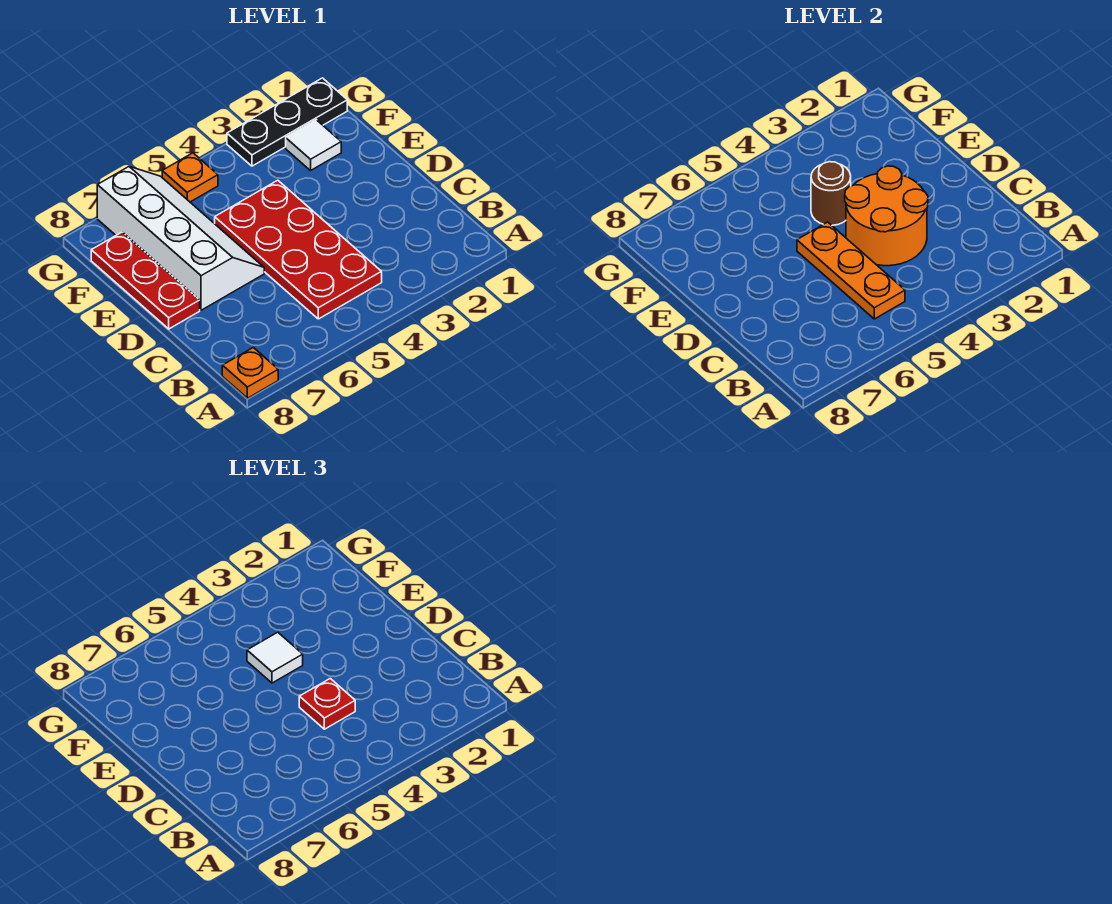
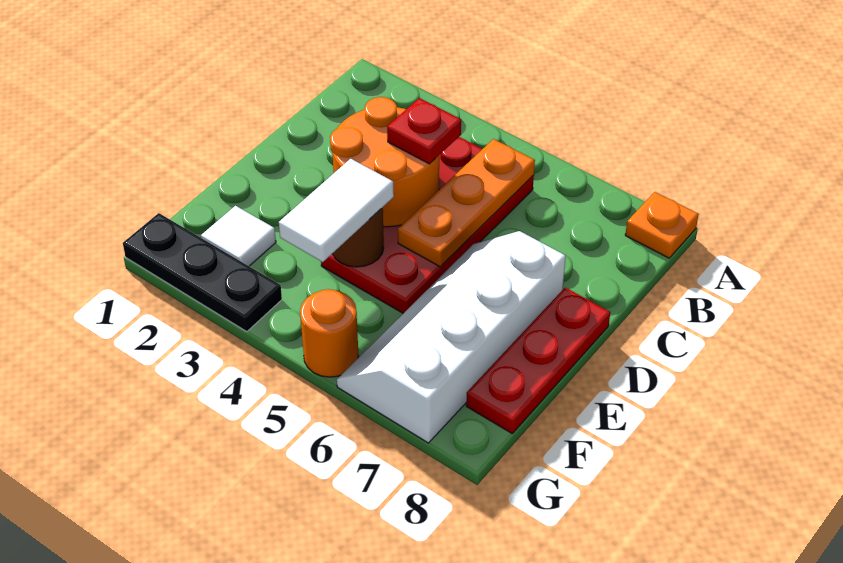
white tile E4 level 3 -> white tile E4:F4 level 3
orange plate G5 level 1 -> orange round brick G5 level 1

